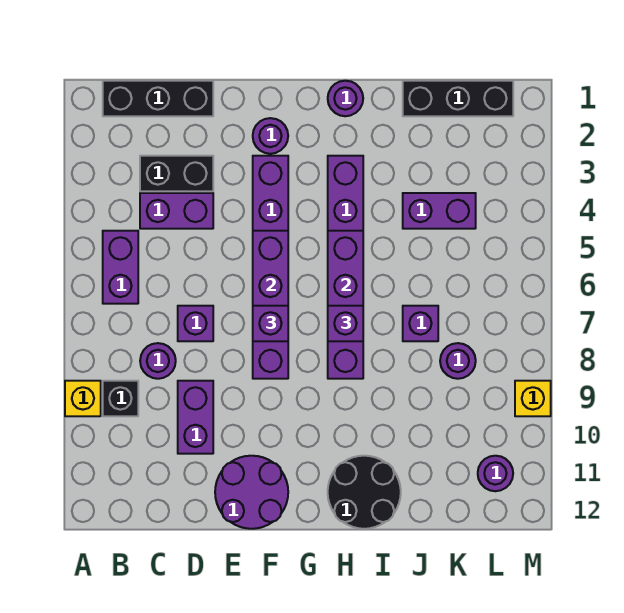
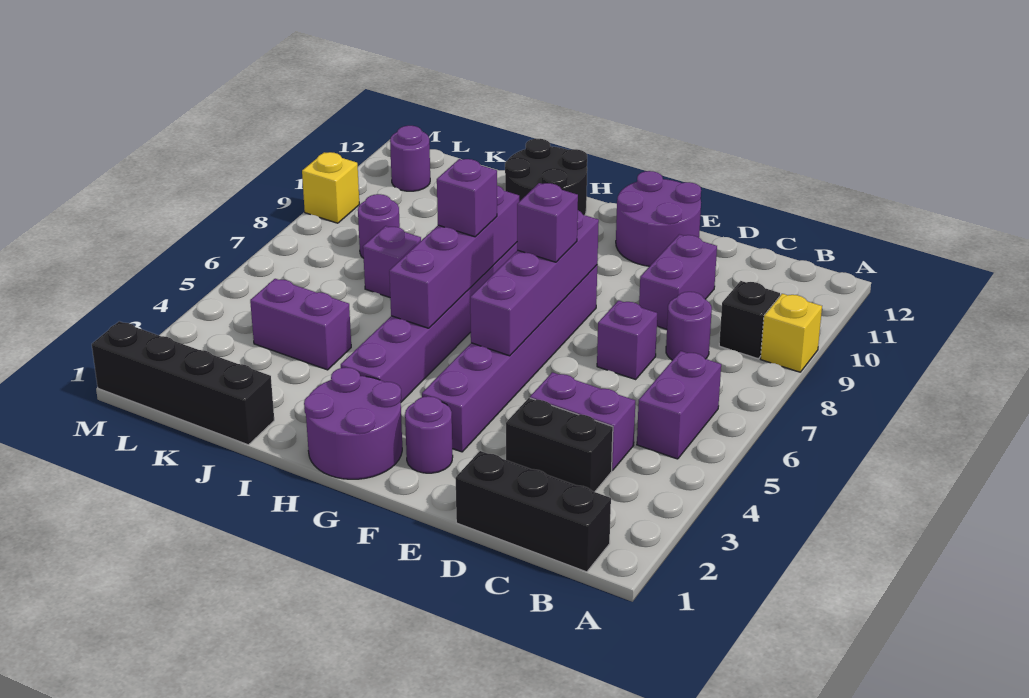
purple round brick H1 level 1 -> purple round brick G1:H2 level 1
black brick J1:L1 level 1 -> black brick J1:M1 level 1

